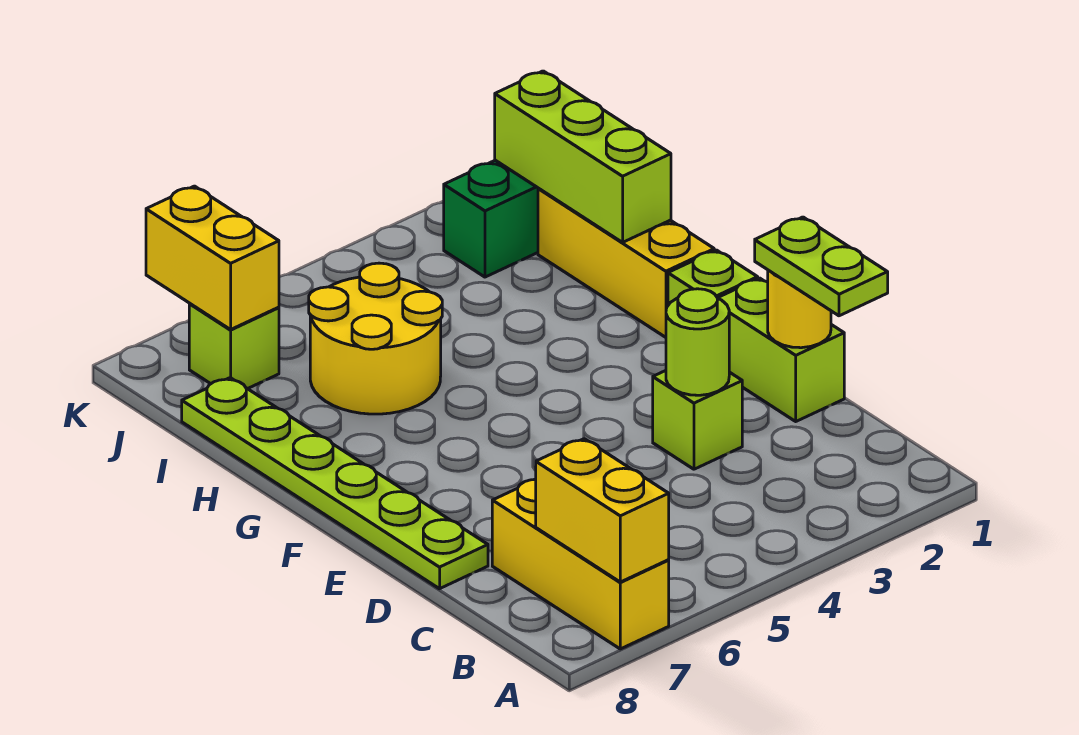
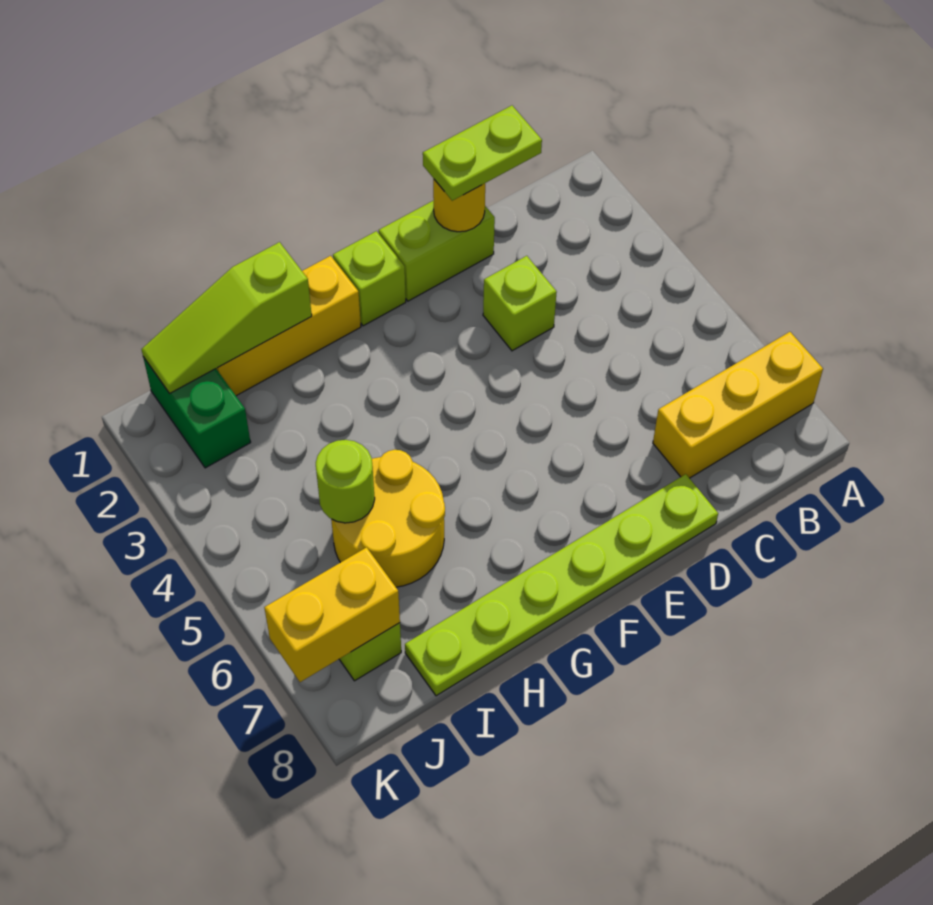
yellow brick A7:B7 level 2 -> none
lime round brick D3 level 2 -> lime round brick I5 level 2
lime brick H1:J1 level 2 -> lime slope H1:J1 level 2 top H

